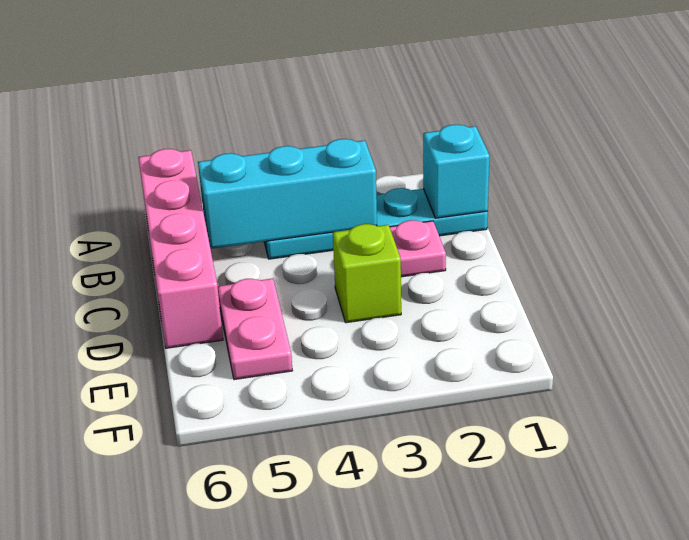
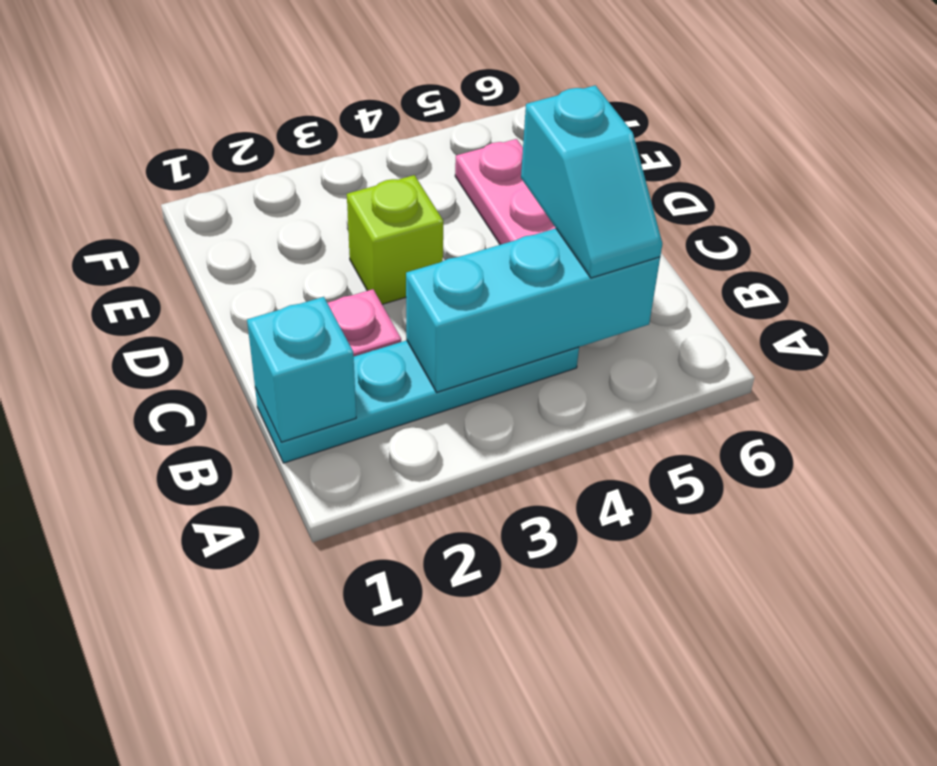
pink brick A6:D6 level 1 -> none
none -> cyan slope B5:C5 level 3 top C

